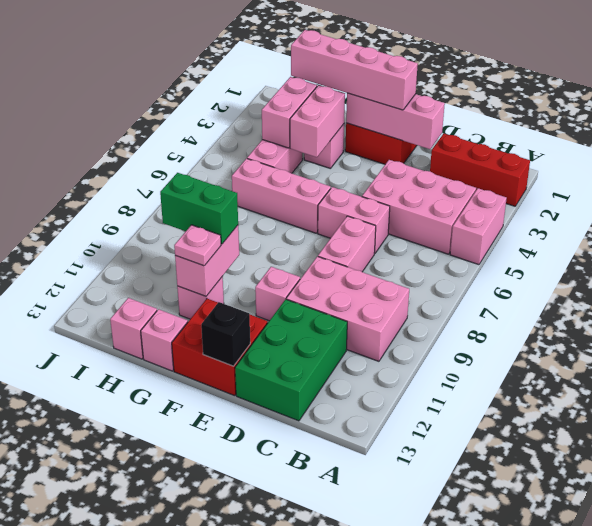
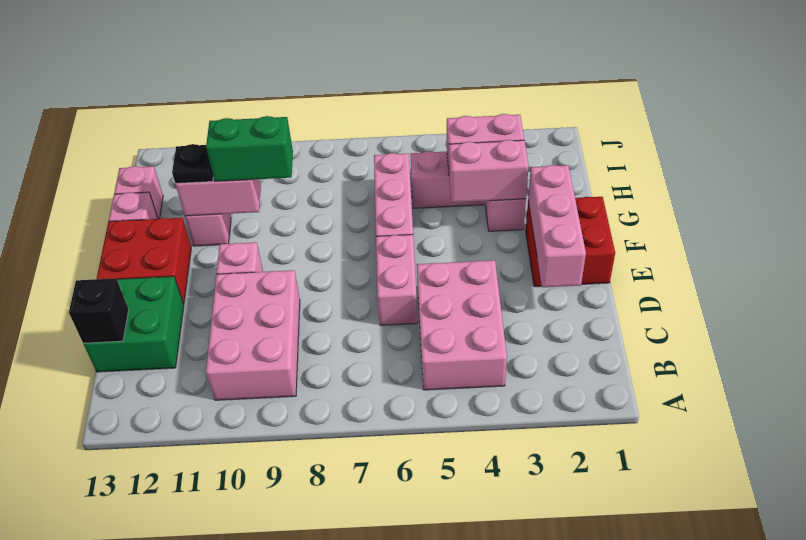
red brick A2:C2 level 1 -> none
pink brick A4:A5 level 1 -> none
green brick C11:D13 level 1 -> green brick C12:D13 level 1
pink brick D7:D8 level 1 -> none
pink brick E2:H2 level 3 -> none
black brick E13 level 2 -> black brick C13 level 2
green brick G10:H10 level 3 -> green brick G9:G10 level 3
pink plate G11 level 3 -> black plate G11 level 3

